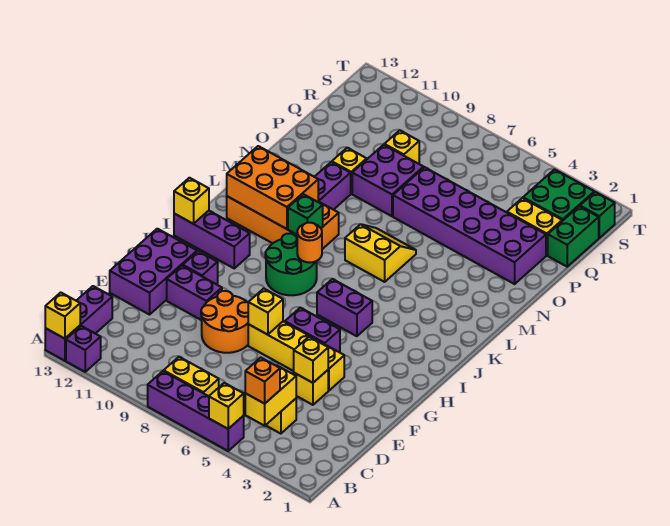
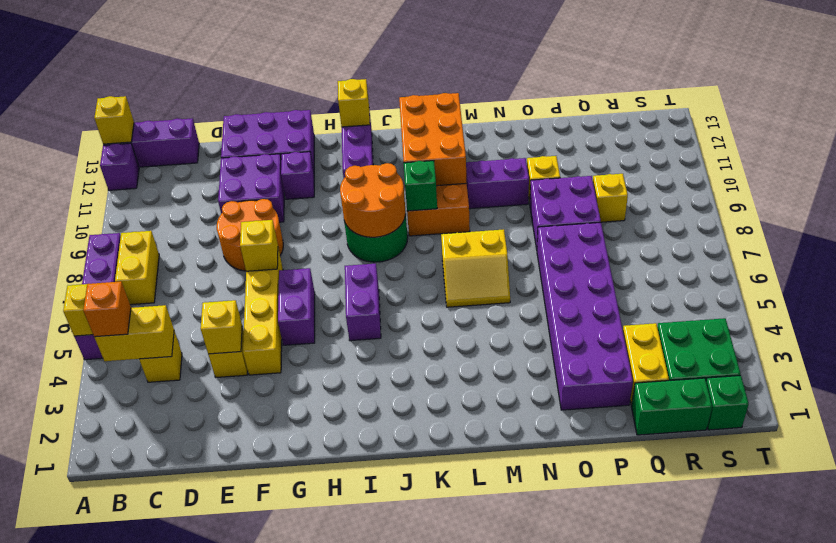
purple brick F10:F11 level 1 -> purple brick E10:F11 level 1
orange round brick J8 level 2 -> orange round brick I8:J9 level 2
yellow slope L6:M7 level 1 top L -> yellow slope L6:M7 level 1 top 7

